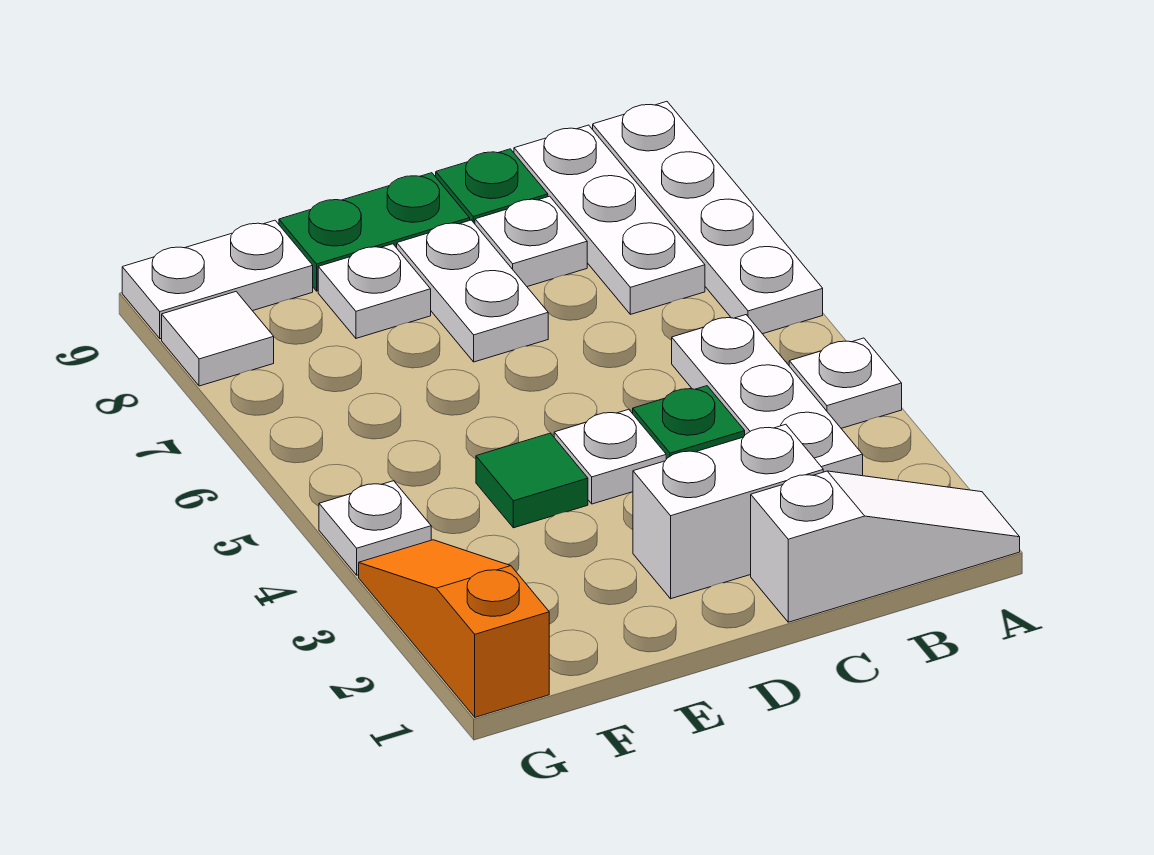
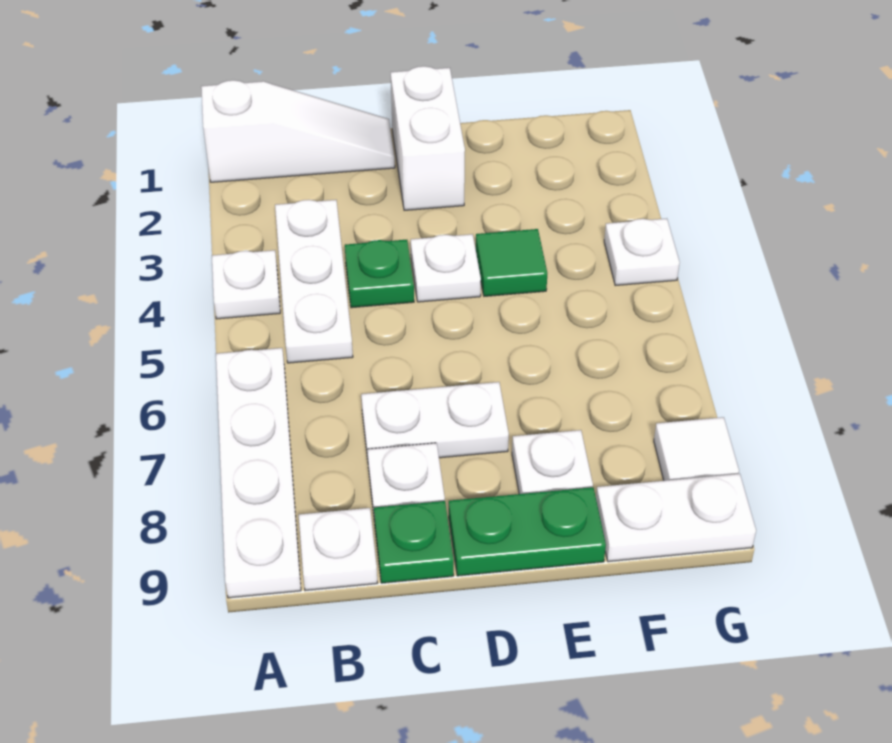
white slope A1:C1 level 1 top C -> white slope A1:C1 level 1 top A
white plate B7:B9 level 1 -> white plate B9 level 1
white brick C2:D2 level 1 -> white brick D1:D2 level 1
white plate D7:D8 level 1 -> white plate C7:D7 level 1
orange slope G1:G3 level 1 top 1 -> none

